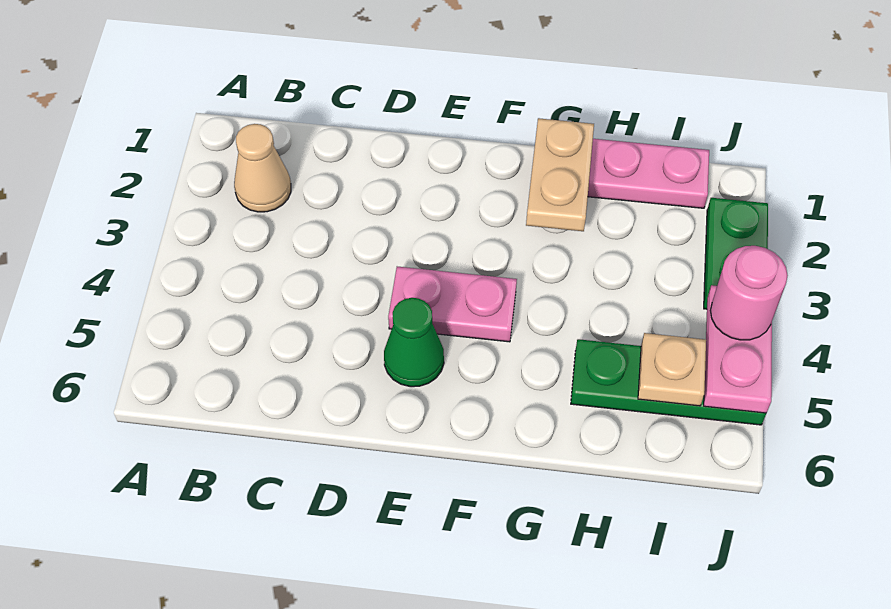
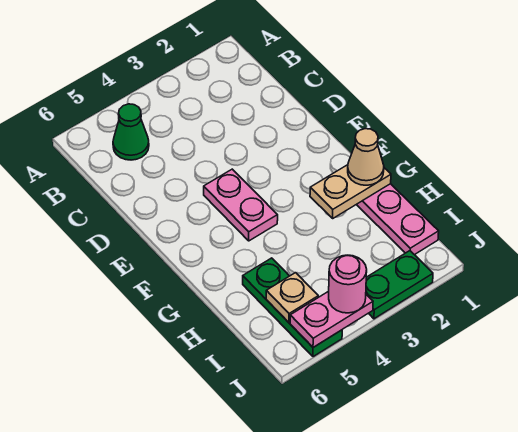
tan cone B2 level 1 -> tan cone G1 level 3
green cone E5 level 1 -> green cone B5 level 1

